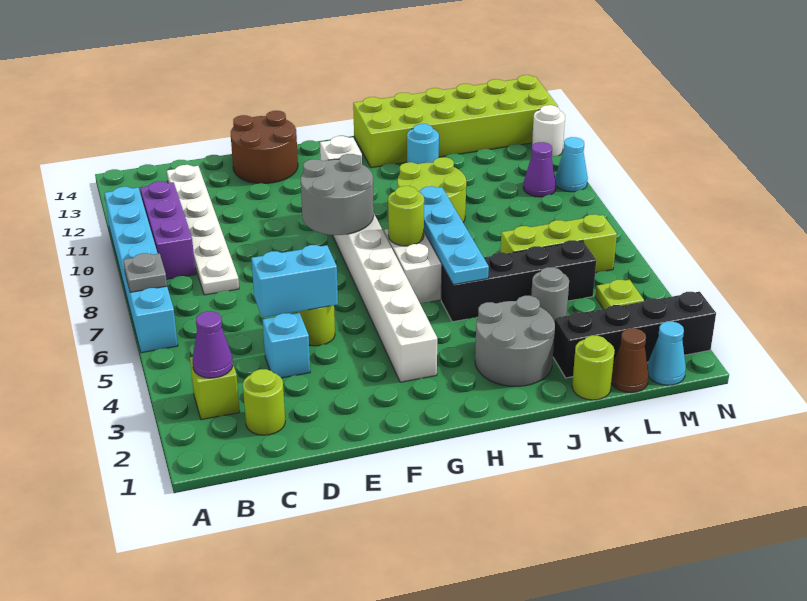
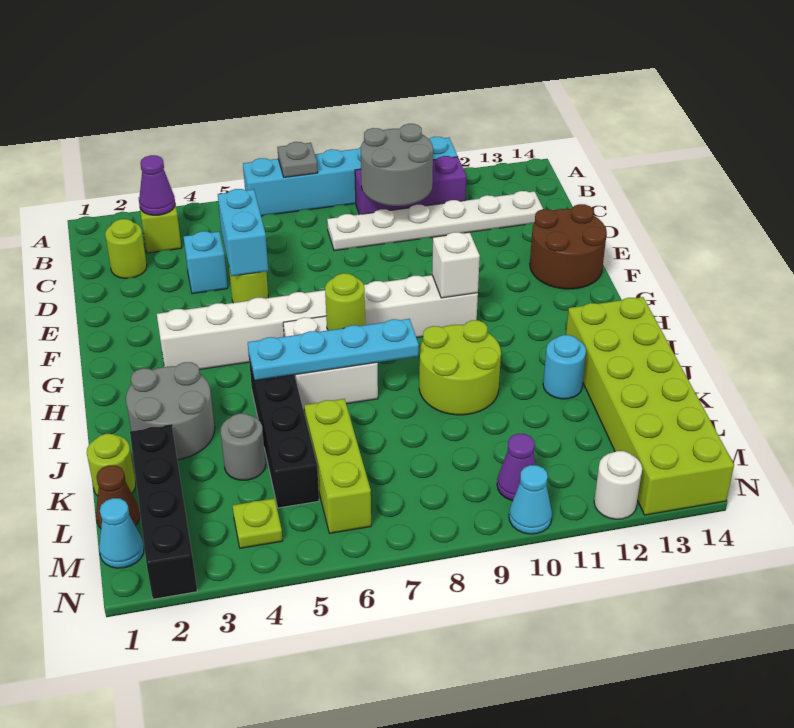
grey round brick F8:G9 level 2 -> grey round brick B9:C10 level 2

